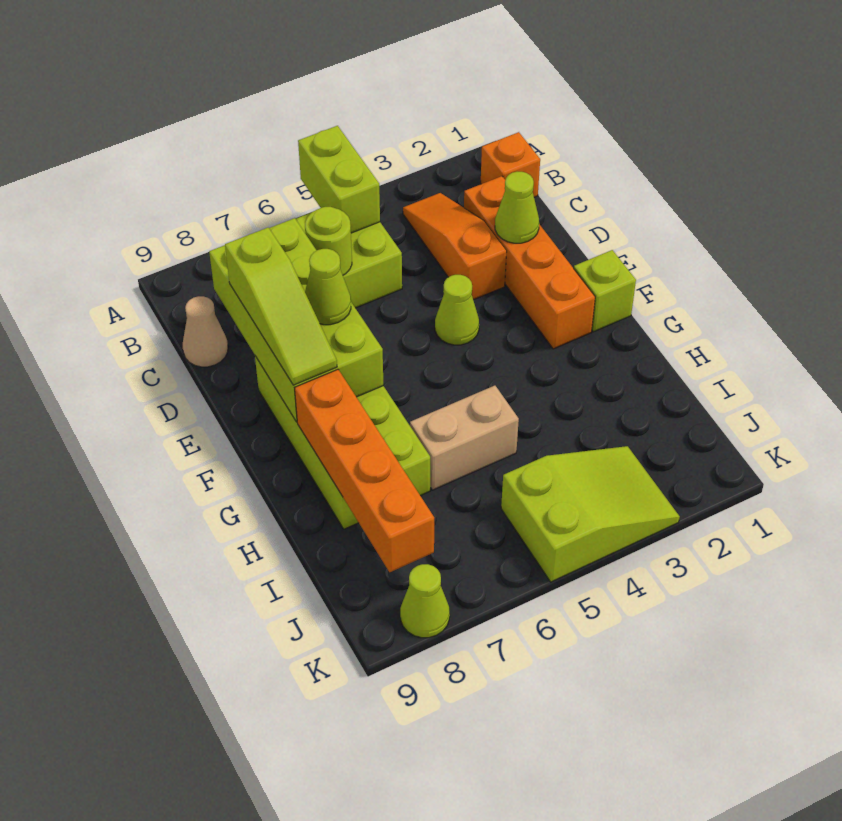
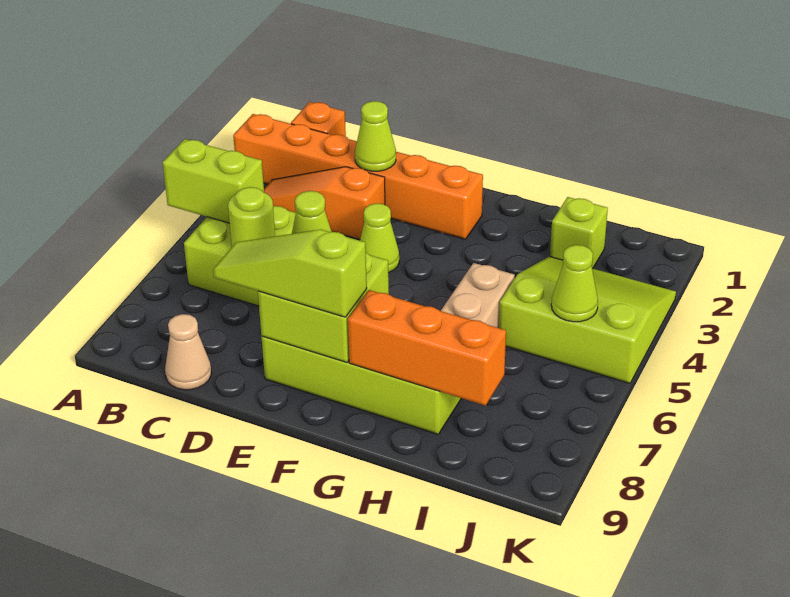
orange brick C2:F2 level 1 -> orange brick A2:F2 level 1
lime brick C7:F8 level 2 -> lime brick E7:F8 level 2
lime slope D8:F8 level 3 top D -> lime slope D8:F8 level 3 top F
lime brick F1 level 1 -> lime brick I2 level 1
orange brick G8:J8 level 2 -> orange brick G8:I8 level 2
lime slope J3:K5 level 1 top 5 -> lime slope I3:K5 level 1 top 5
lime cone K8 level 1 -> lime cone J5 level 2

